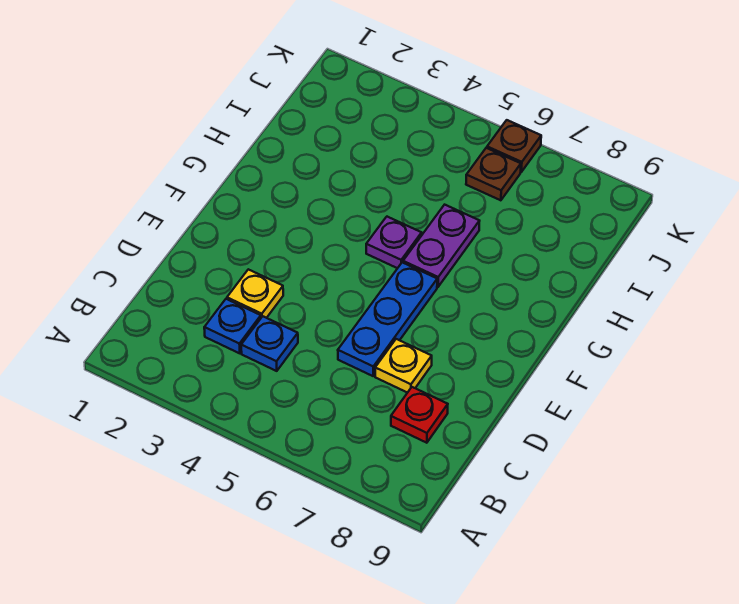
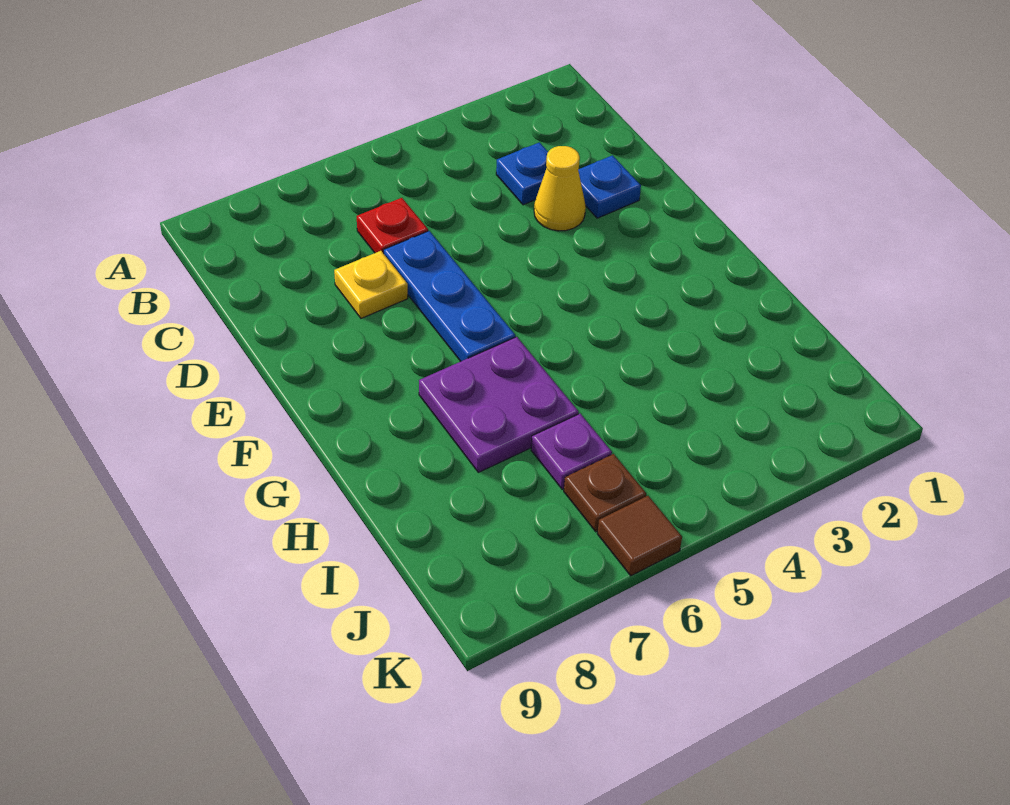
blue plate C4 level 1 -> blue plate D2 level 1
red plate C8 level 1 -> red plate C6 level 1
yellow plate D3 level 1 -> yellow cone D3 level 1
purple plate G5 level 1 -> purple plate I6 level 1
purple plate G6:H6 level 1 -> purple plate G6:H7 level 1
brown plate K6 level 1 -> brown tile K6 level 1

